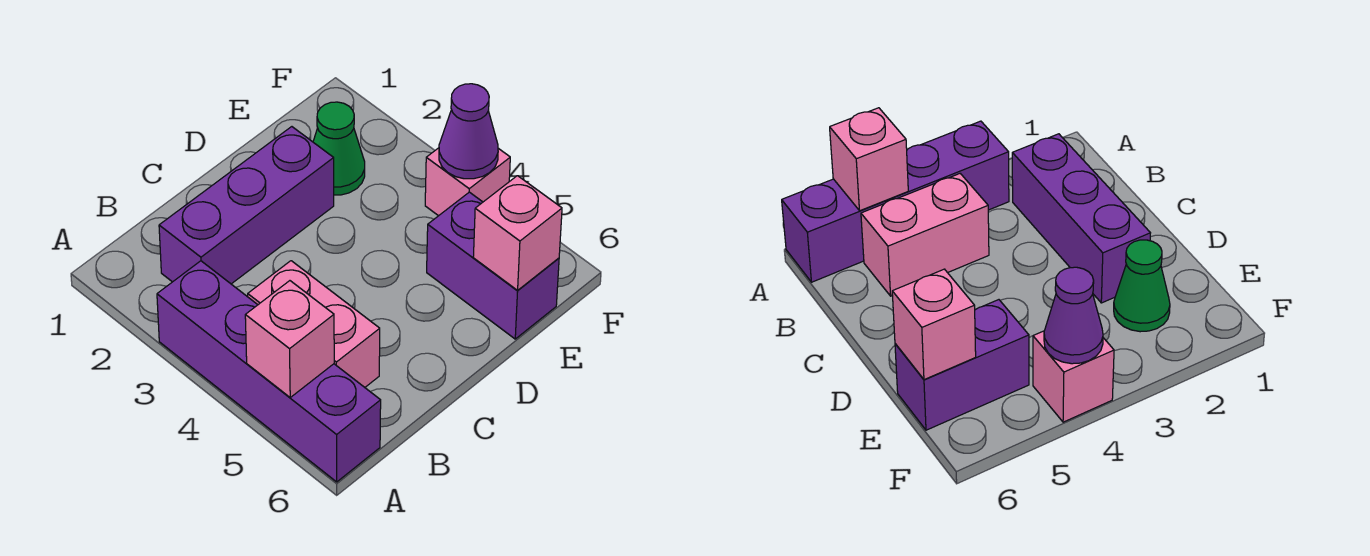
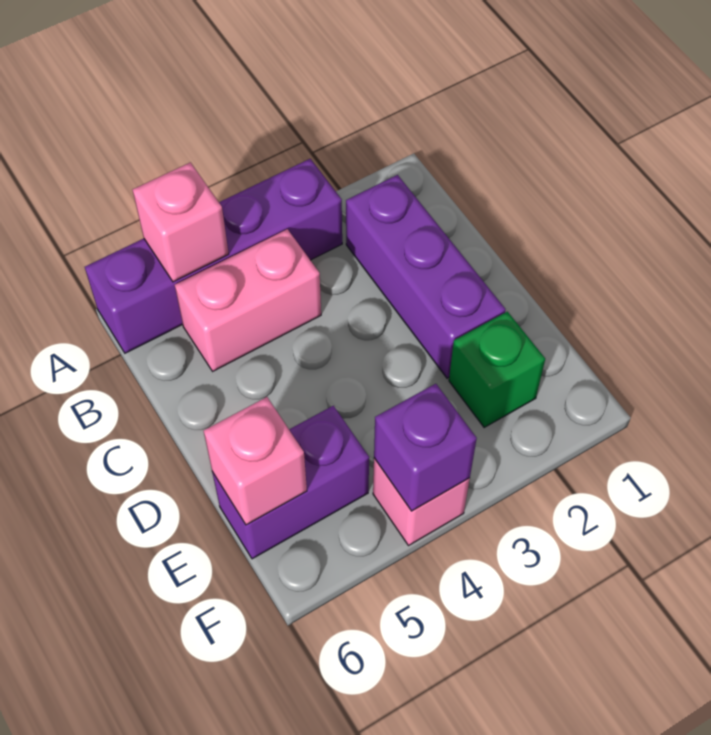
green cone E2 level 1 -> green brick E2 level 1
purple cone F4 level 2 -> purple brick F4 level 2

